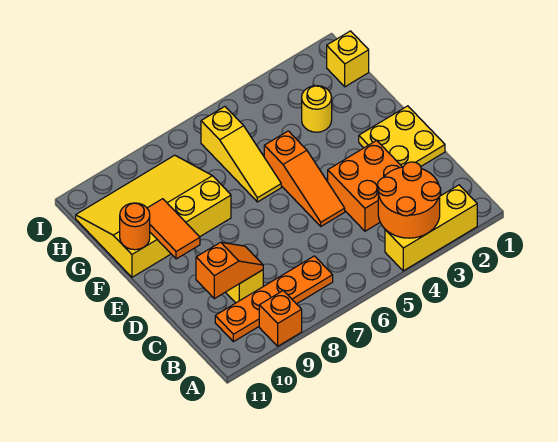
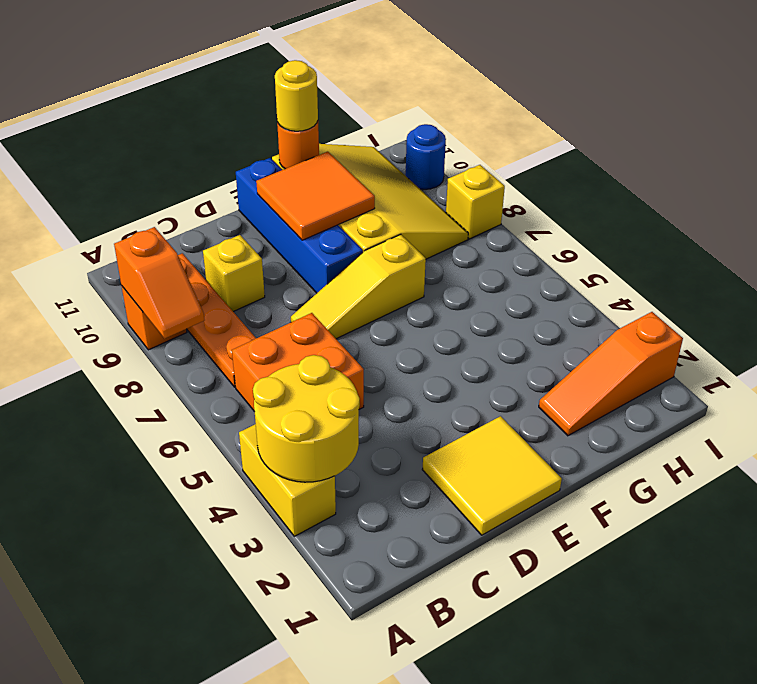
yellow brick A2:A4 level 1 -> yellow brick A3:A4 level 1
orange round brick A3:B4 level 2 -> yellow round brick A3:B4 level 2
orange brick C3:D4 level 1 -> orange brick B5:C6 level 1
orange slope C9:C10 level 2 top 10 -> orange slope A8:A9 level 2 top 9
yellow plate D1:E2 level 1 -> yellow tile D1:E2 level 1
orange slope D5:F5 level 1 top F -> orange slope G2:I2 level 1 top I
none -> blue brick E8:E11 level 1
orange tile E10:F10 level 2 -> orange tile E9:F10 level 2
yellow slope F6:H6 level 1 top H -> yellow slope D7:F7 level 1 top F
yellow round brick G3 level 1 -> yellow round brick F11 level 3
yellow brick H1 level 1 -> yellow brick I8 level 1
none -> blue round brick I10 level 1

